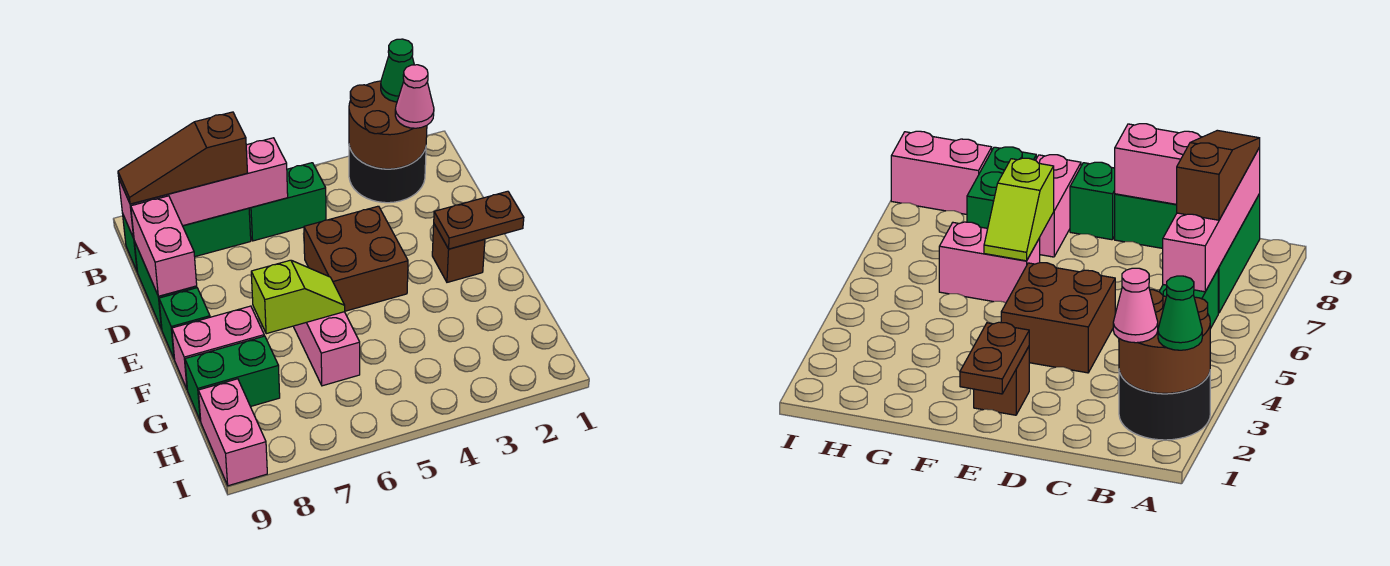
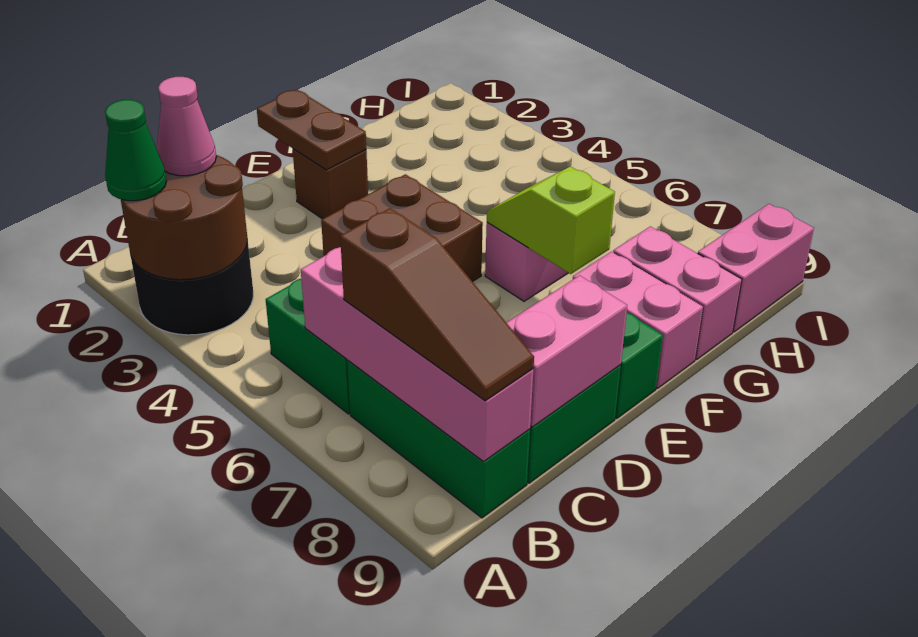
green brick G8:G9 level 1 -> pink brick G8:G9 level 1

